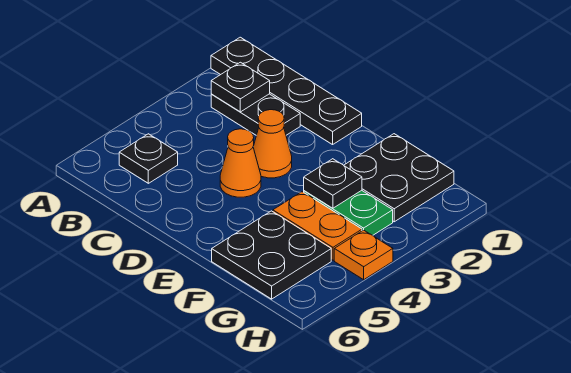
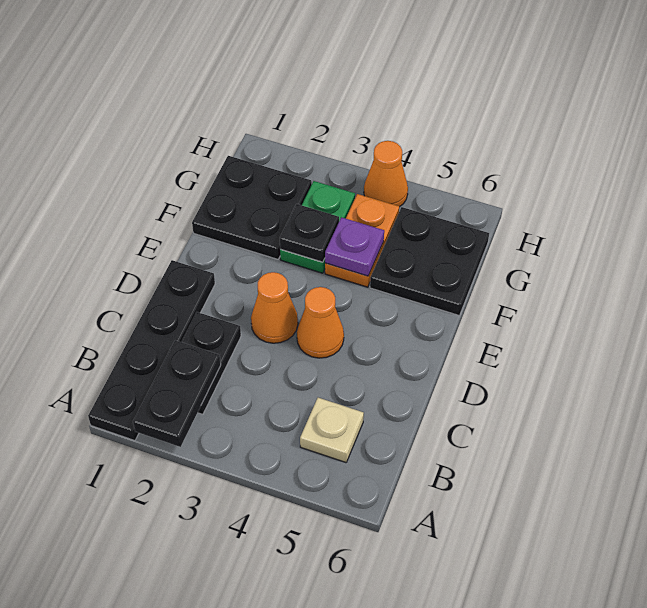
black plate B2 level 2 -> black plate A2:B2 level 2
black plate B5 level 1 -> tan plate B5 level 1
none -> purple plate F4 level 2
orange plate H4 level 1 -> orange cone H4 level 1

